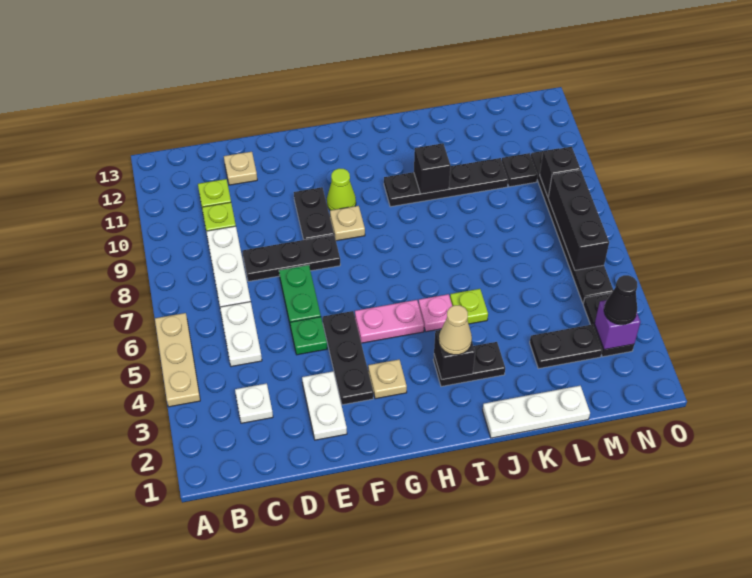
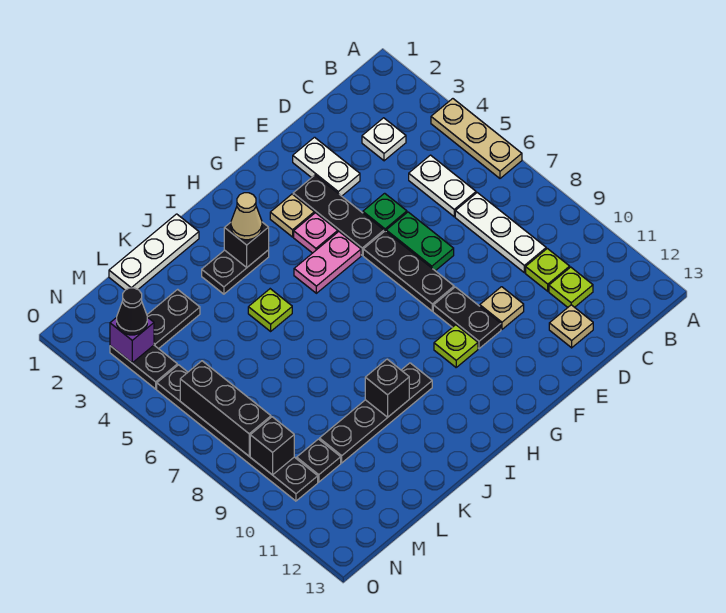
black plate D8:F8 level 1 -> black plate F6:F8 level 1
tan plate G9 level 1 -> tan plate E10 level 1
lime cone G10 level 1 -> lime plate G10 level 1
pink plate I5 level 1 -> pink plate G4 level 1

